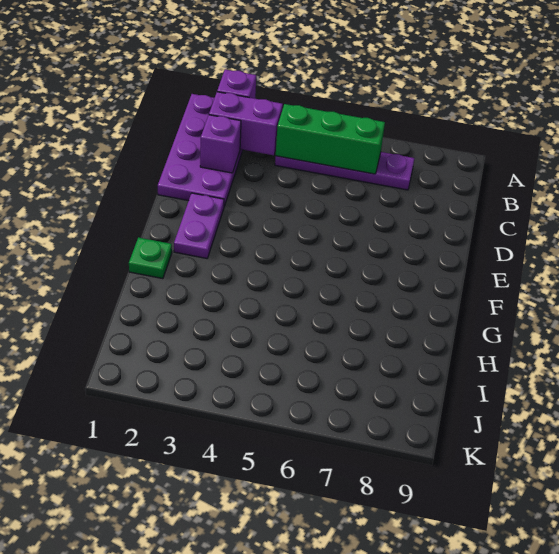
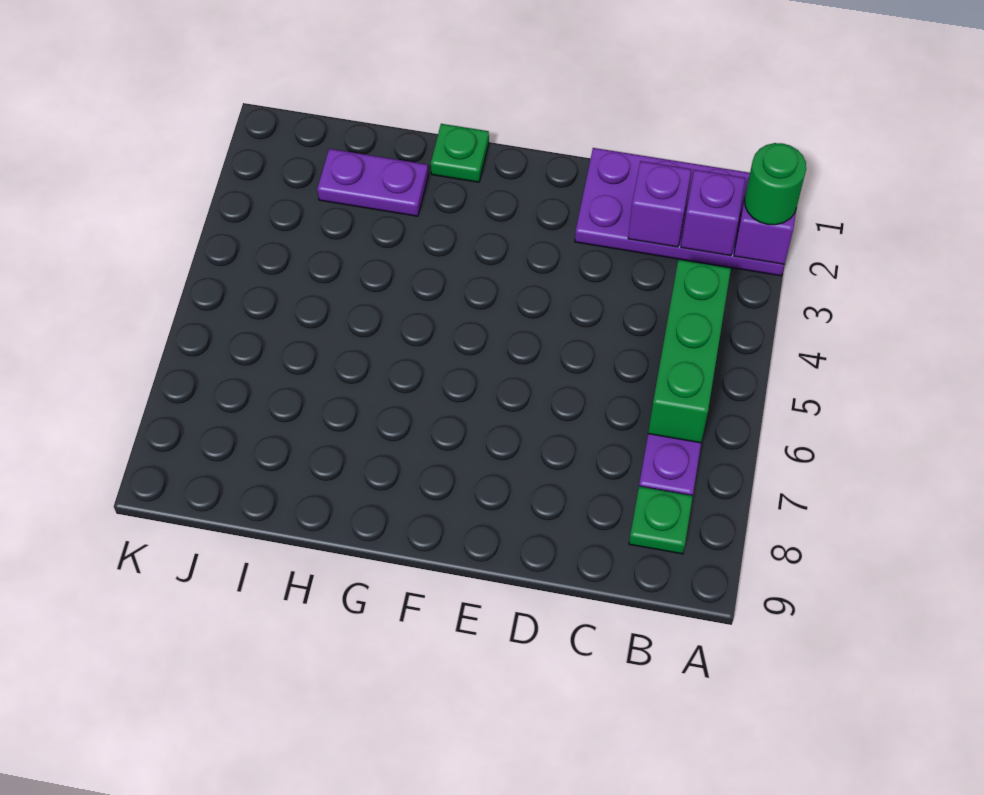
none -> green round brick A2 level 3
purple brick B2:B3 level 2 -> purple brick B2 level 2
none -> green plate B8 level 1
purple plate E2:F2 level 1 -> purple plate H2:I2 level 1

